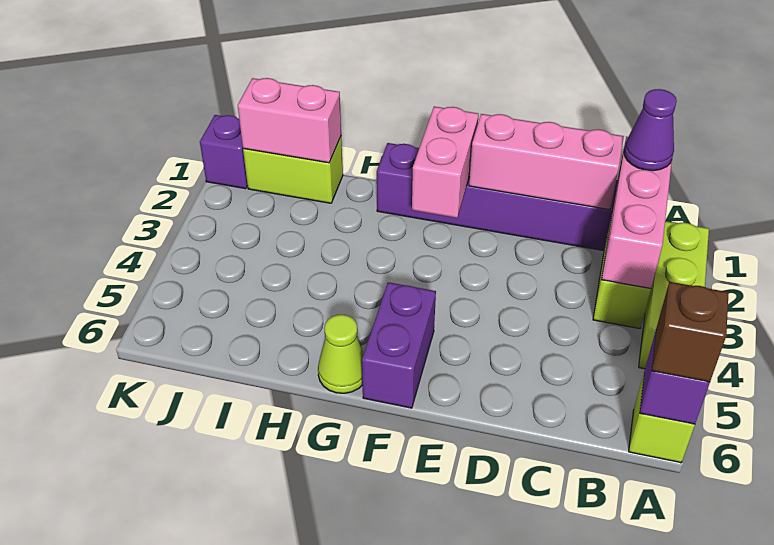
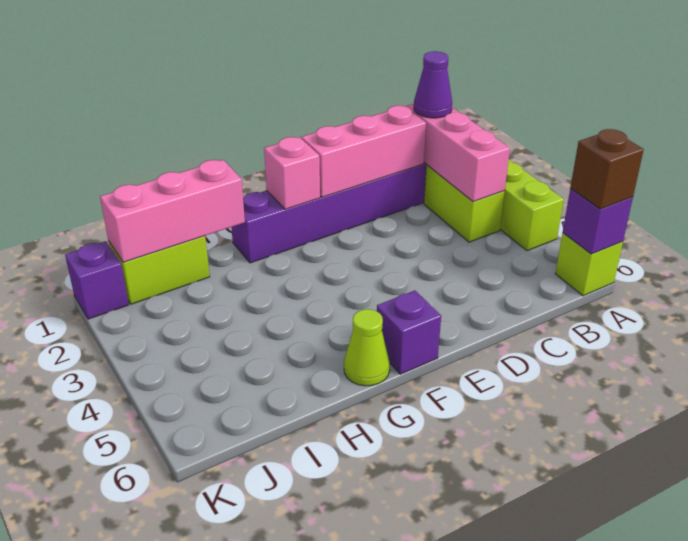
pink brick F1:F2 level 2 -> pink brick F1 level 2
purple brick F5:F6 level 1 -> purple brick F6 level 1
pink brick I1:J1 level 2 -> pink brick H1:J1 level 2

